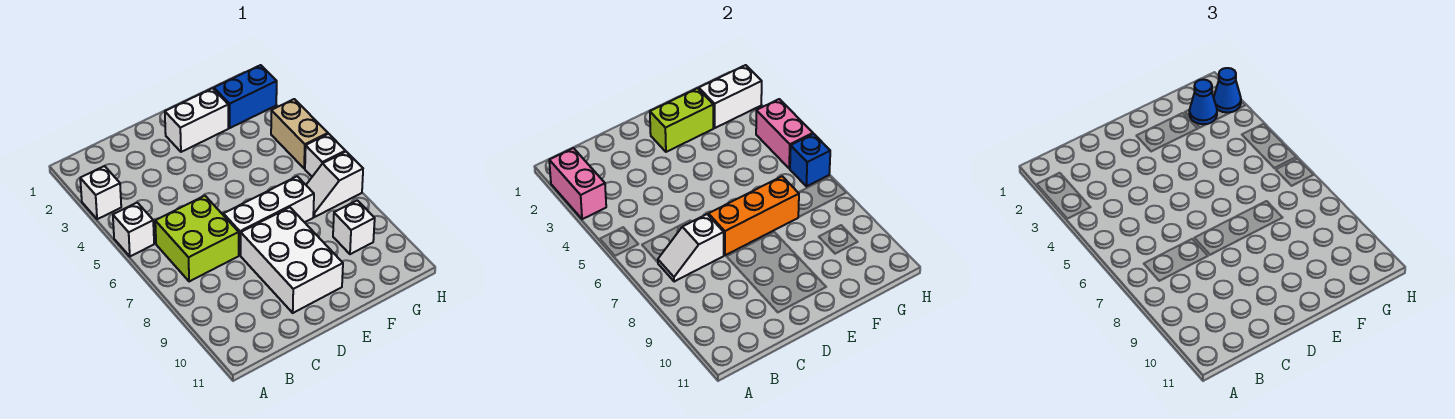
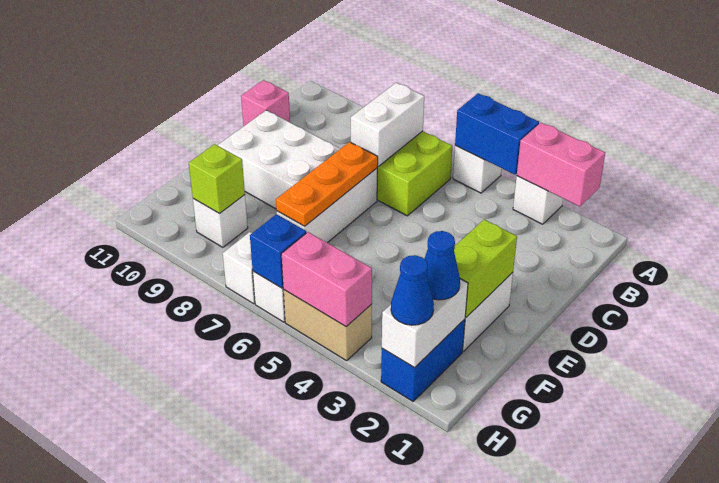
none -> blue brick A4:A5 level 2
white slope B7:C7 level 2 top C -> white brick B7:C7 level 2
none -> pink brick C11 level 1
orange brick D7:F7 level 2 -> orange plate D7:F7 level 2
none -> lime brick G9 level 2

